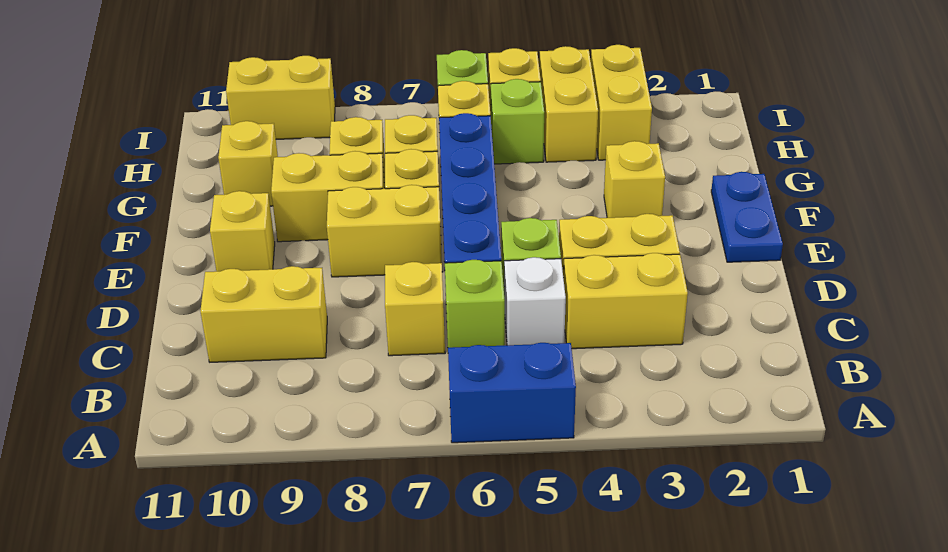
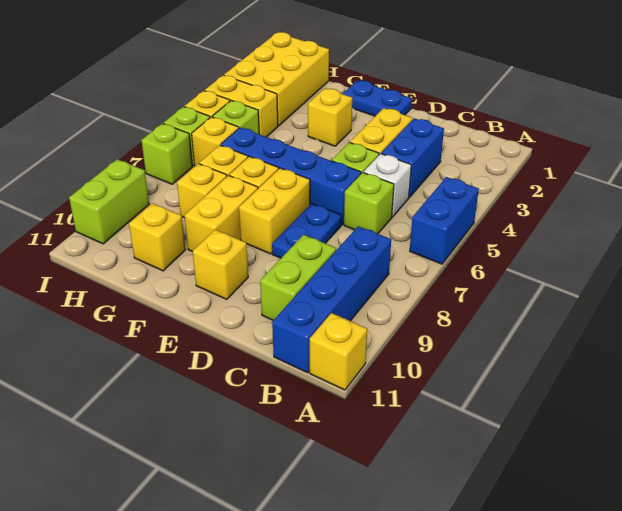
none -> blue brick B8:B11 level 1
yellow brick C3:C4 level 1 -> blue brick C3:C4 level 1
yellow brick C7 level 1 -> yellow brick A11 level 1
yellow brick C9:C10 level 1 -> lime brick C9:C10 level 1
none -> blue plate D7:D8 level 1
yellow brick H3:I3 level 1 -> yellow brick H1:I3 level 1
none -> lime brick I7 level 1
yellow brick I9:I10 level 1 -> lime brick I9:I10 level 1

